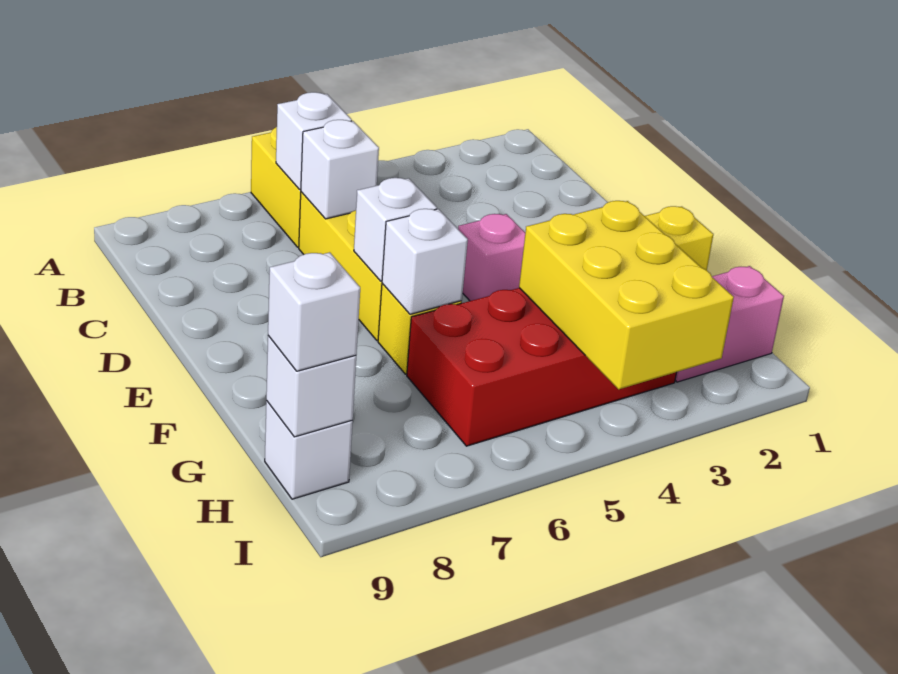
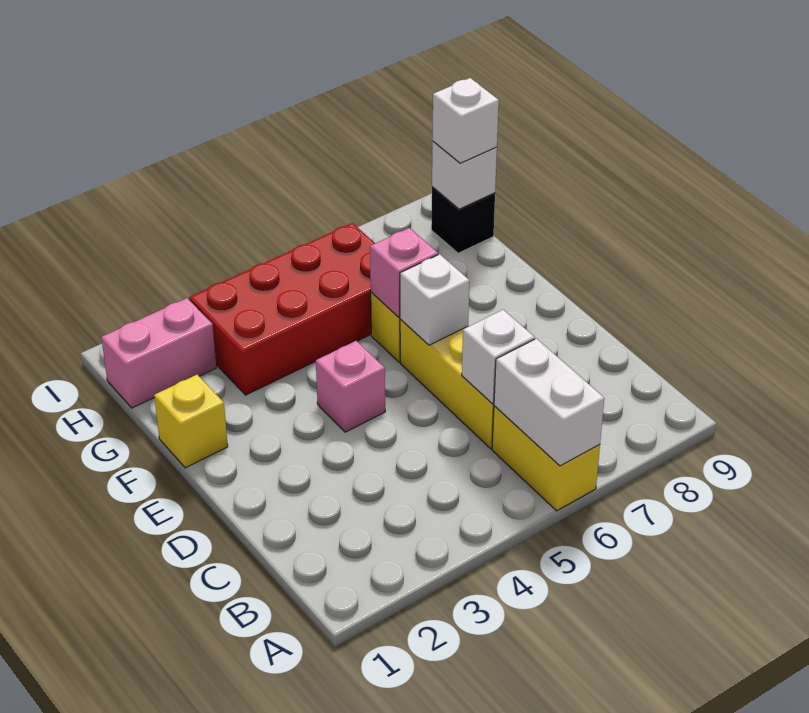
white brick B6 level 2 -> white brick A6:B6 level 2
white brick F6 level 2 -> pink brick F6 level 2
yellow brick G3:I4 level 2 -> none
white brick H9 level 1 -> black brick H9 level 1

